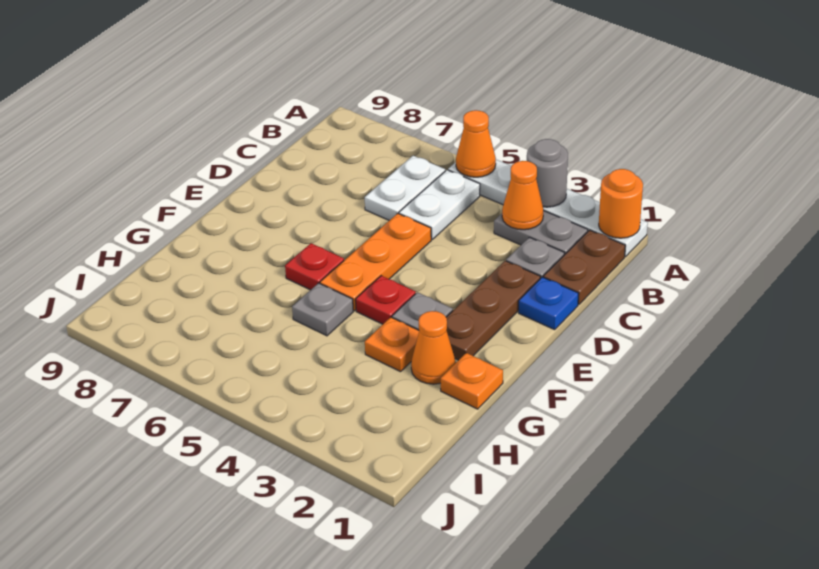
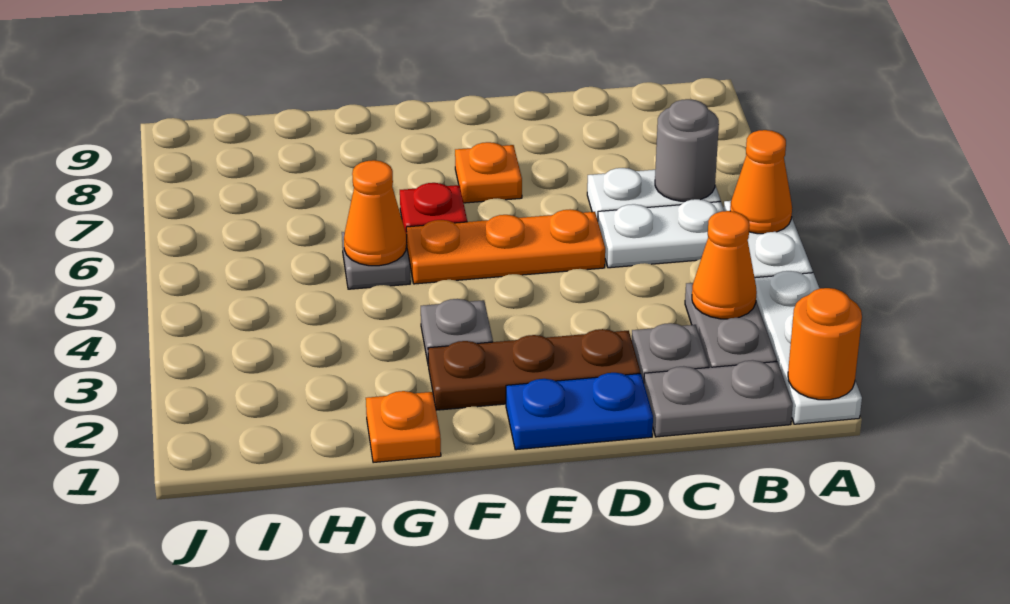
grey round brick A3 level 2 -> grey round brick B6 level 2
brown plate B1:C1 level 1 -> grey plate B1:C1 level 1
blue plate D1 level 1 -> blue plate D1:E1 level 1
red plate F4 level 1 -> none
orange cone G2 level 1 -> orange cone G5 level 2
orange plate G3 level 1 -> orange plate E7 level 1

